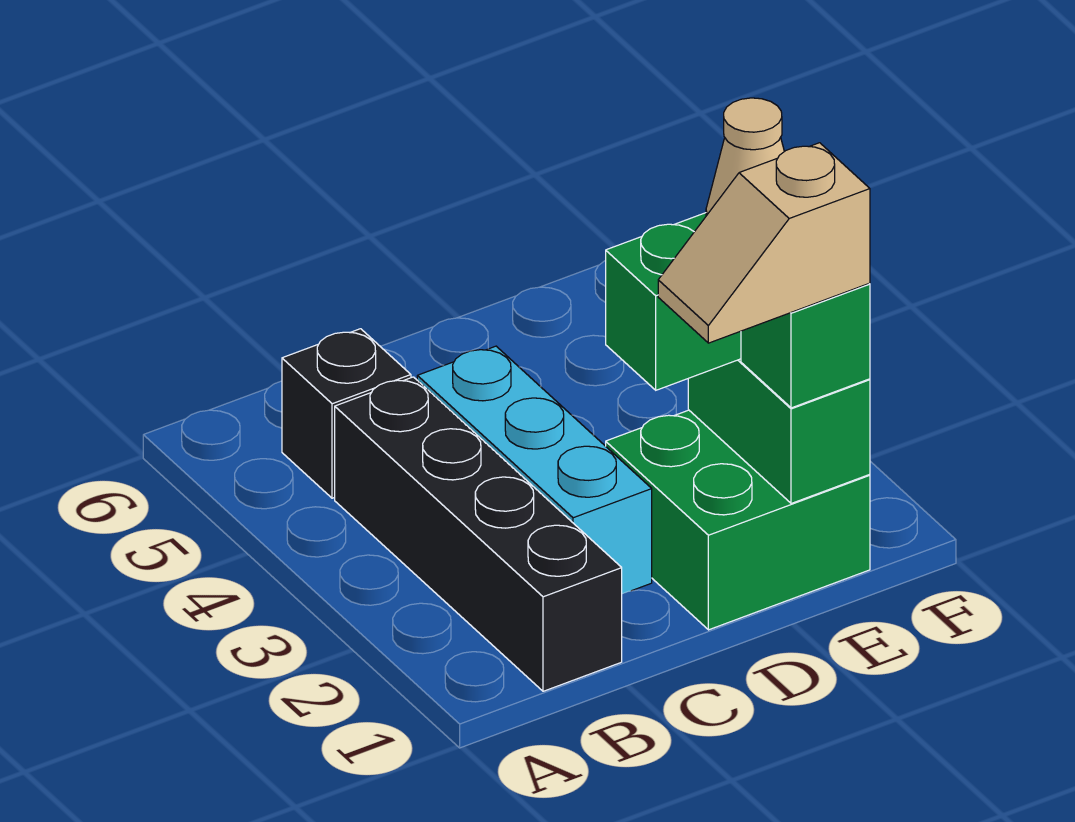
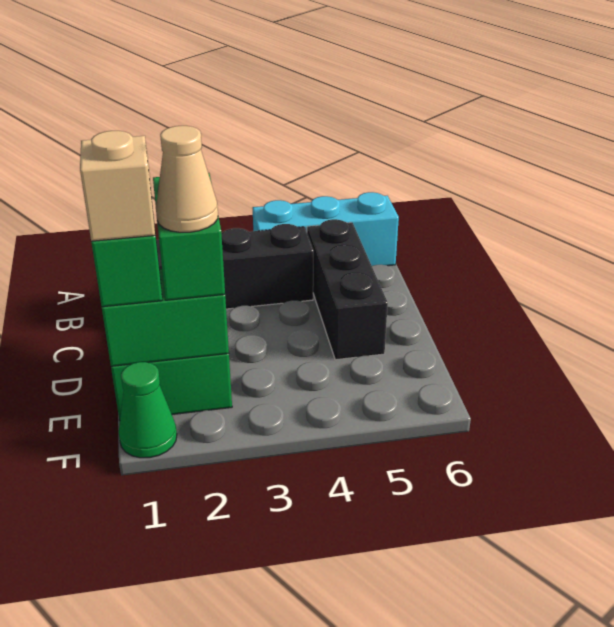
black brick B5 level 1 -> black brick B5:D5 level 1
cyan brick C2:C4 level 1 -> cyan brick A4:A6 level 1
none -> green cone F1 level 1

